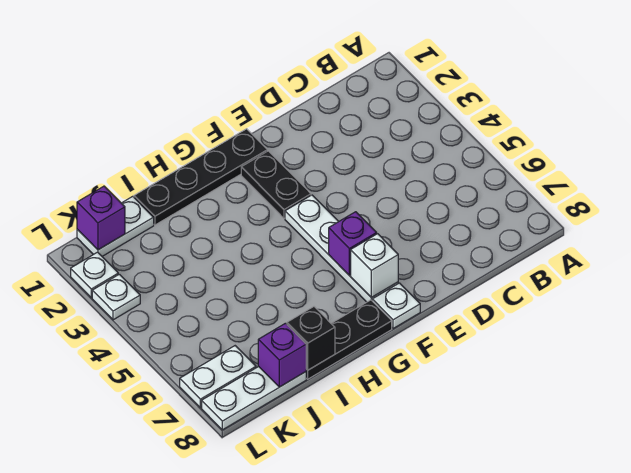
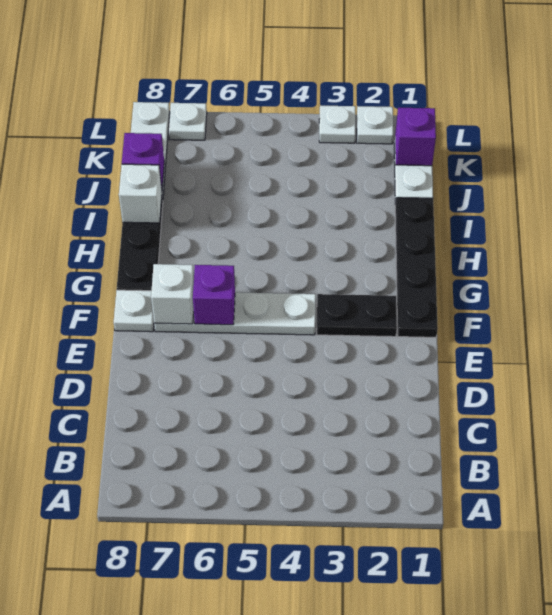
black brick I8 level 2 -> white brick I8 level 2
white plate K7:L7 level 1 -> white plate L7 level 1

